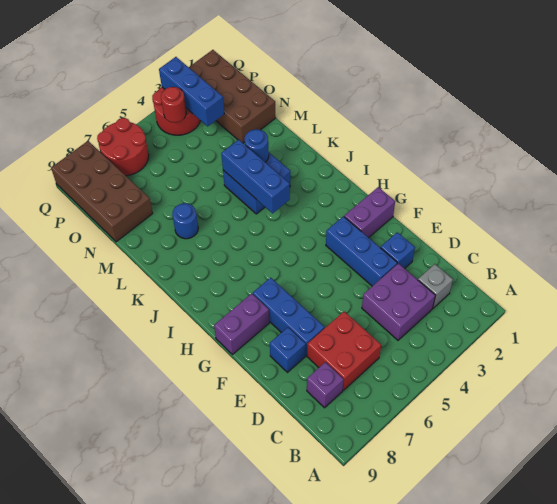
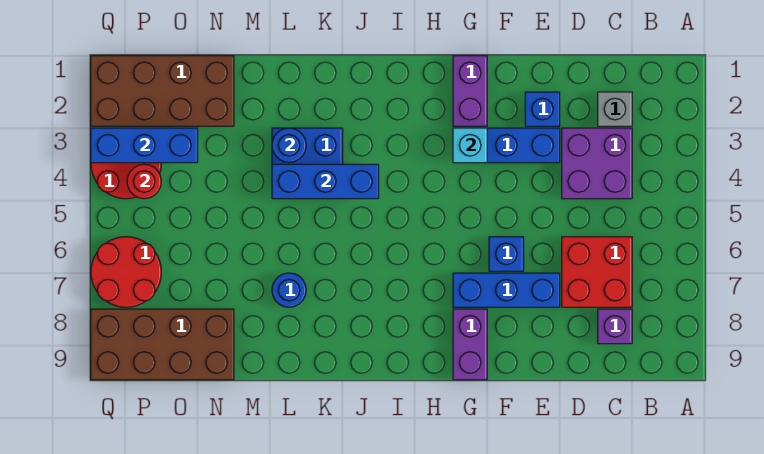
blue brick E8 level 1 -> blue brick F6 level 1
none -> cyan brick G3 level 2

